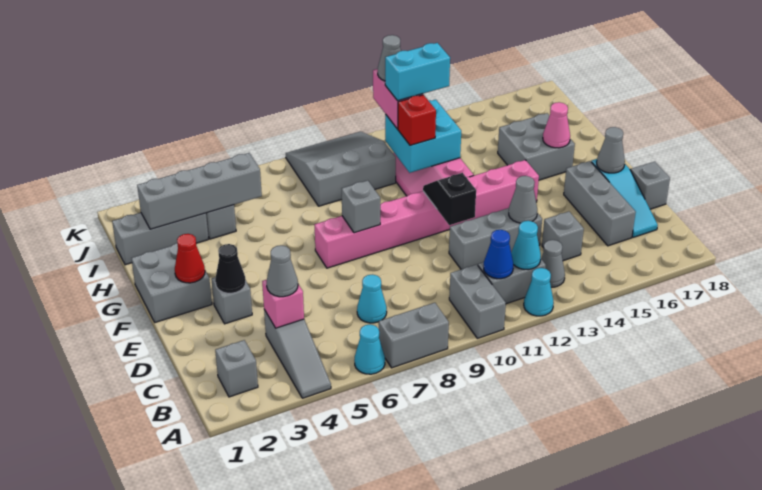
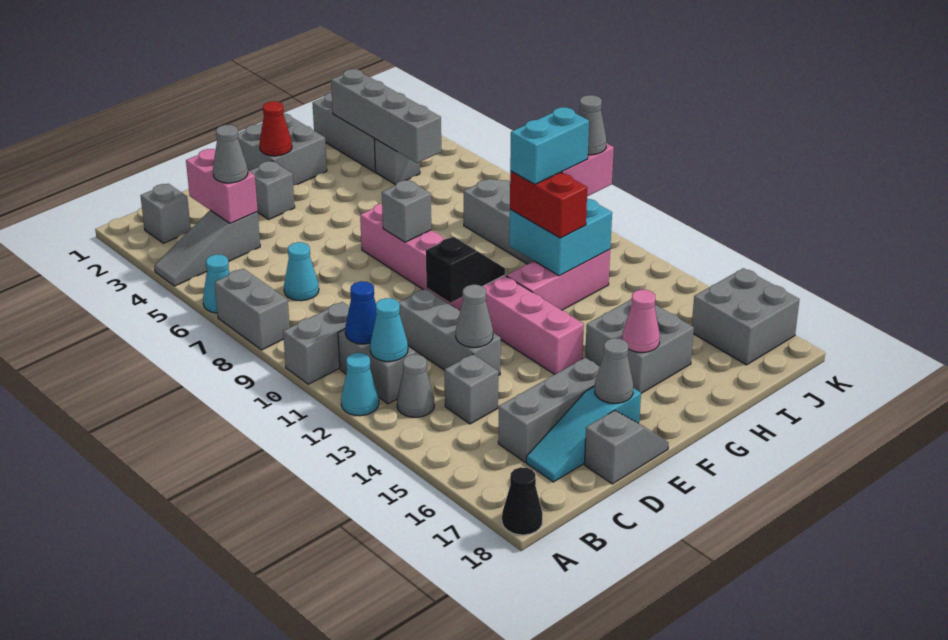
pink brick C4 level 2 -> pink brick C3:C4 level 2
black cone E3 level 2 -> black cone A18 level 1
red brick H11 level 3 -> red brick H11:H12 level 3
cyan brick I11:I12 level 4 -> cyan brick H11:I11 level 4
none -> grey brick J16:K17 level 1

